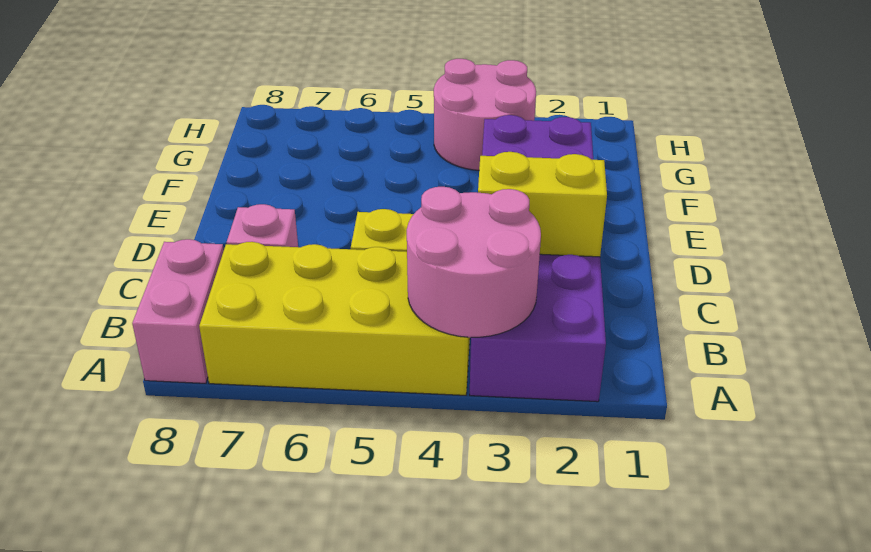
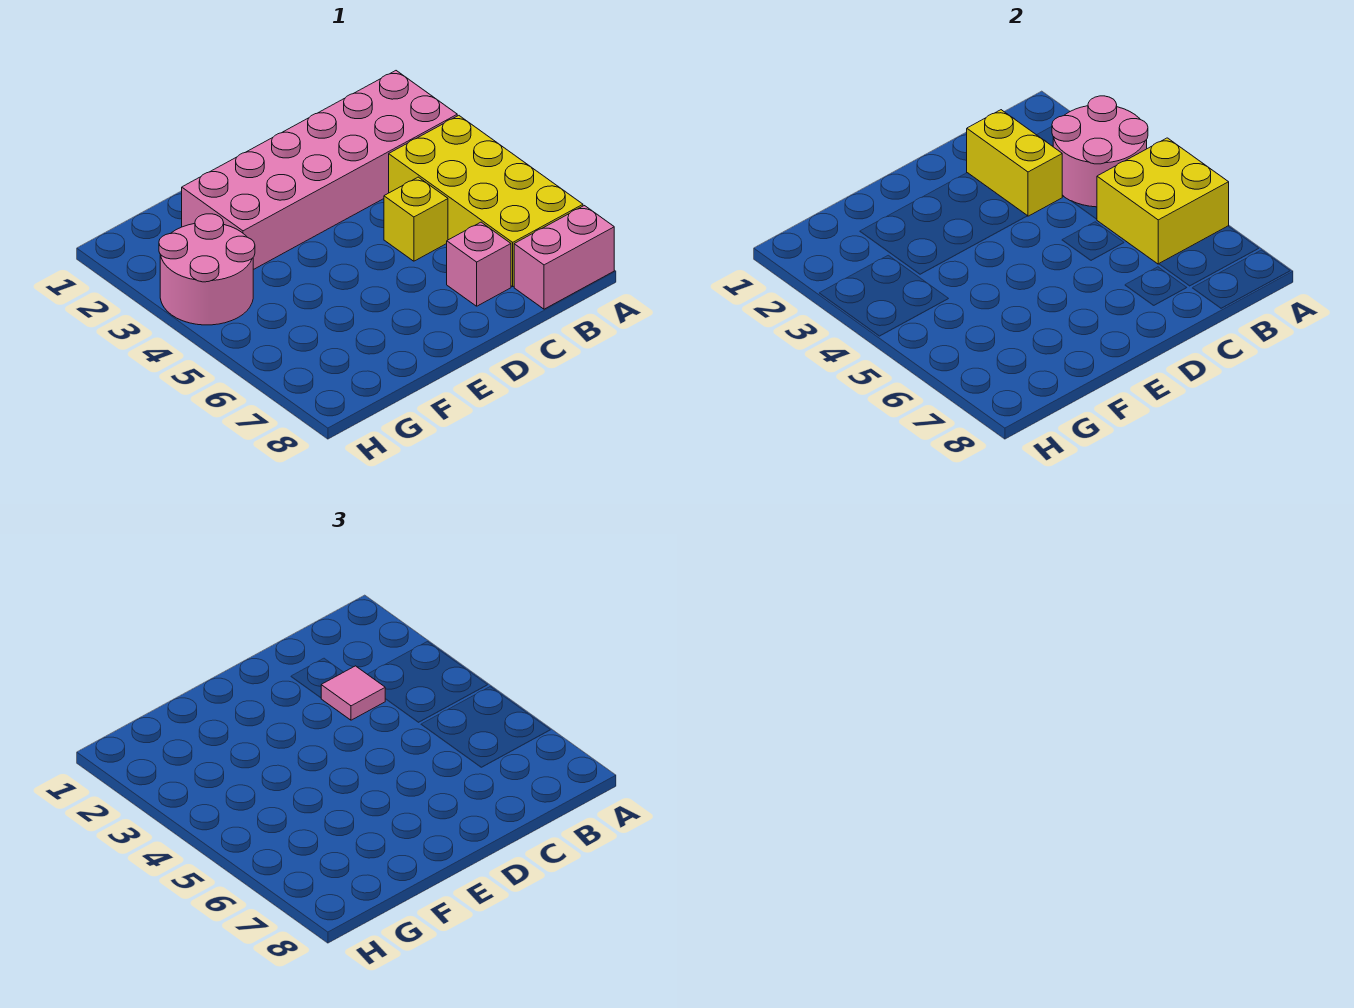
purple brick A2:F3 level 1 -> pink brick A2:F3 level 1
none -> yellow brick A5:B6 level 2
none -> pink tile C3 level 3

